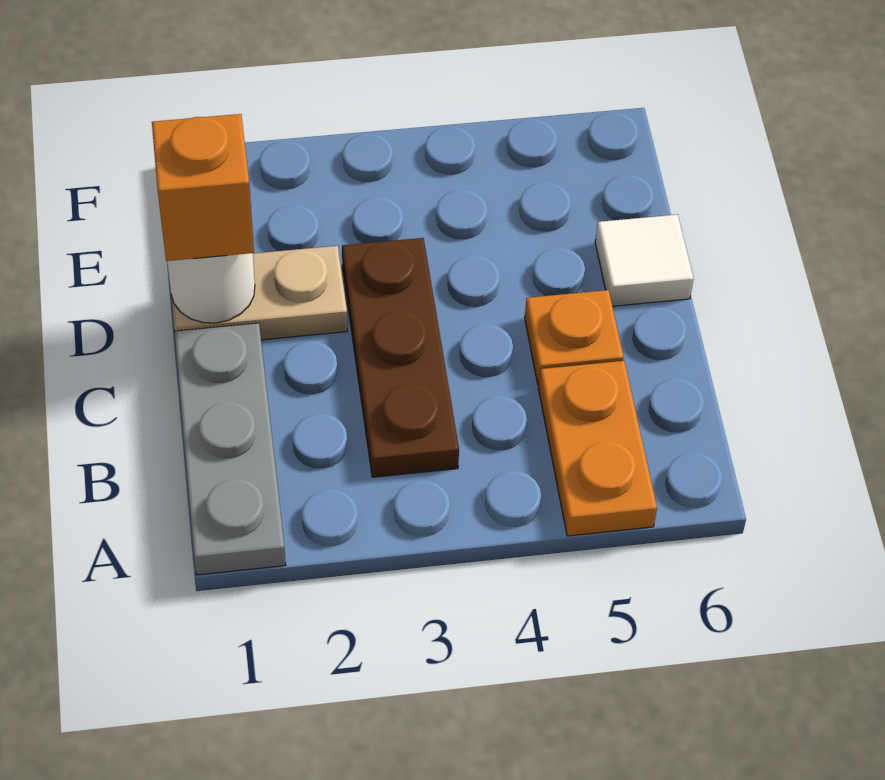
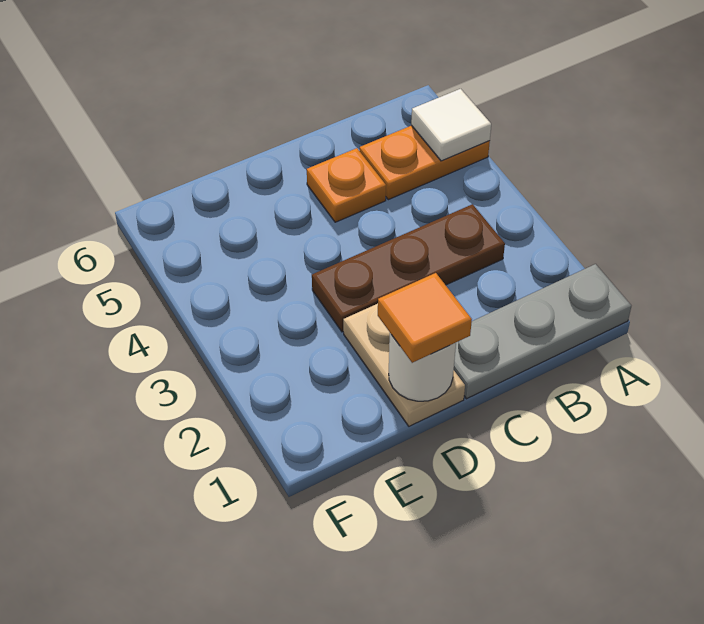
orange brick D1 level 3 -> orange tile D1 level 3
white tile D6 level 1 -> white tile A5 level 2

